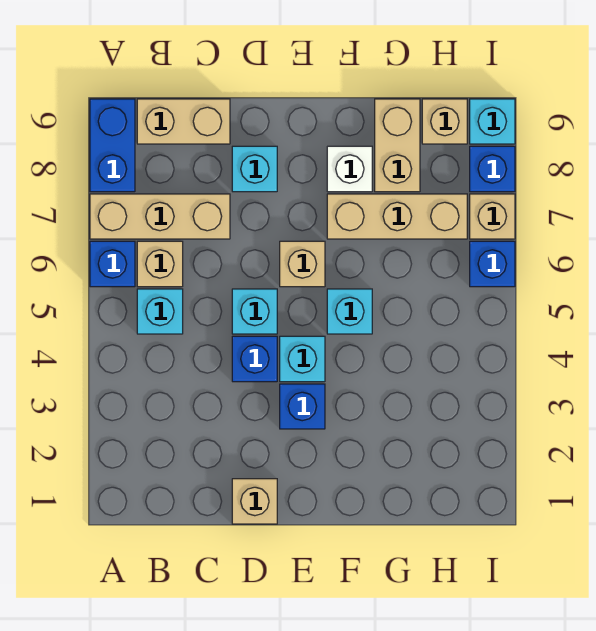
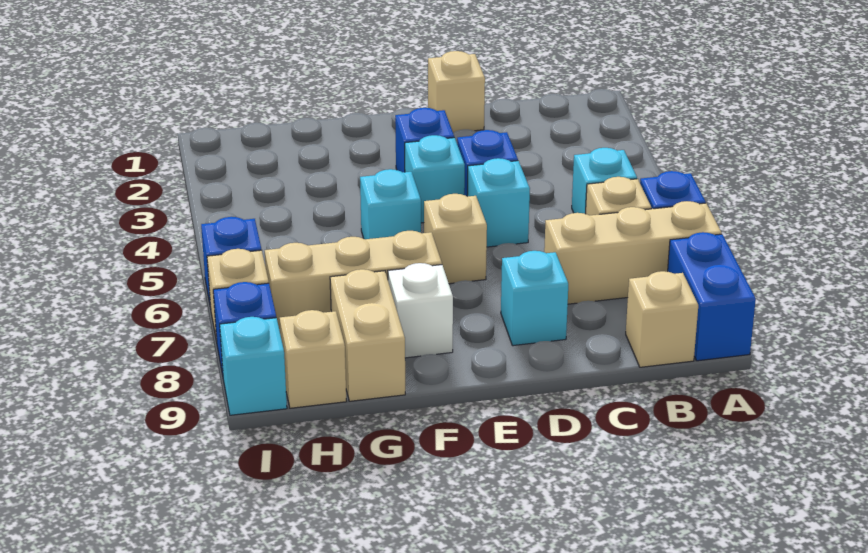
tan brick B9:C9 level 1 -> tan brick B9 level 1

